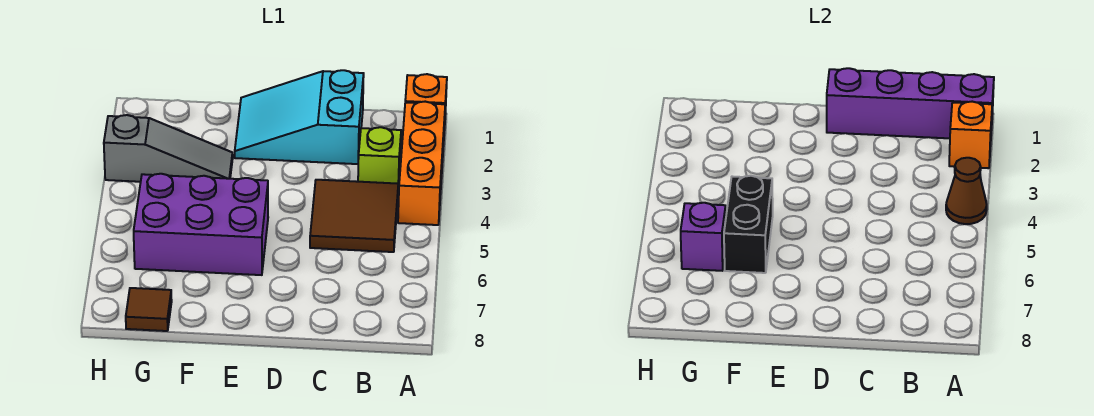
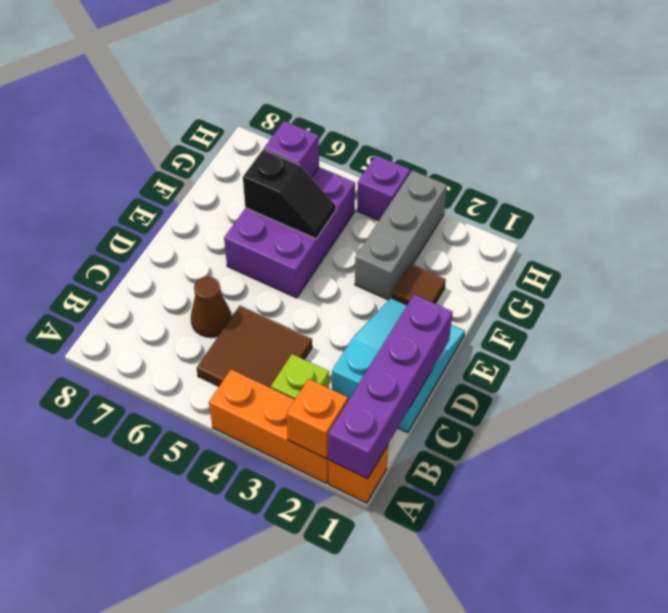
brown cone A4 level 2 -> brown cone C6 level 1
grey slope F3:H3 level 1 top H -> grey brick F3:H3 level 1
black brick F5:F6 level 2 -> black slope F5:F6 level 2 top 6
brown tile G8 level 1 -> brown tile F2 level 1
none -> purple brick H4 level 1

